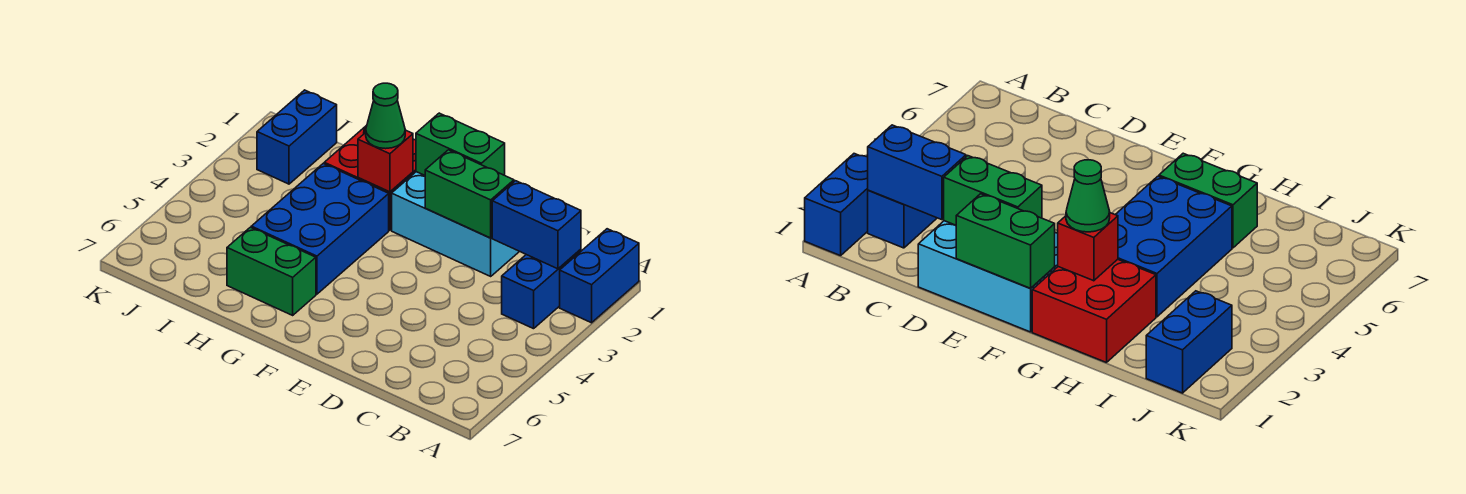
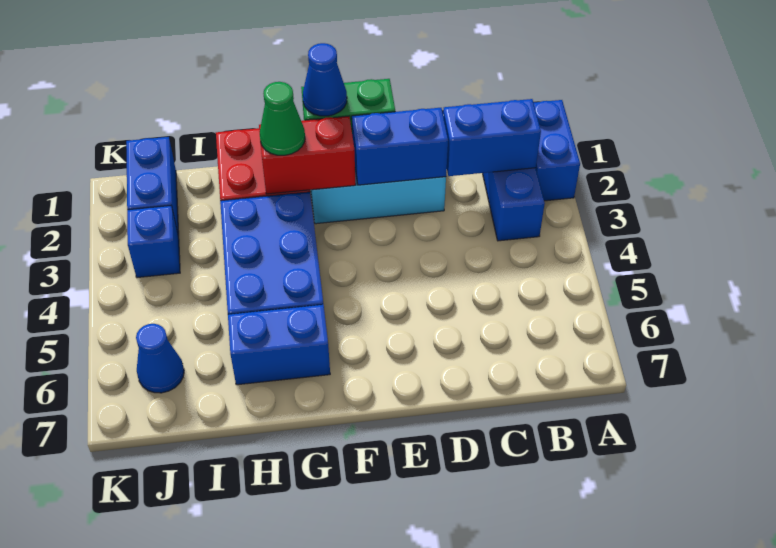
green brick D2:E2 level 2 -> blue brick D2:E2 level 2
none -> blue cone F1 level 3
red brick G2 level 2 -> red brick F2:G2 level 2
green brick G6:H6 level 1 -> blue brick G6:H6 level 1
none -> blue brick J3 level 1
none -> blue cone J6 level 1

